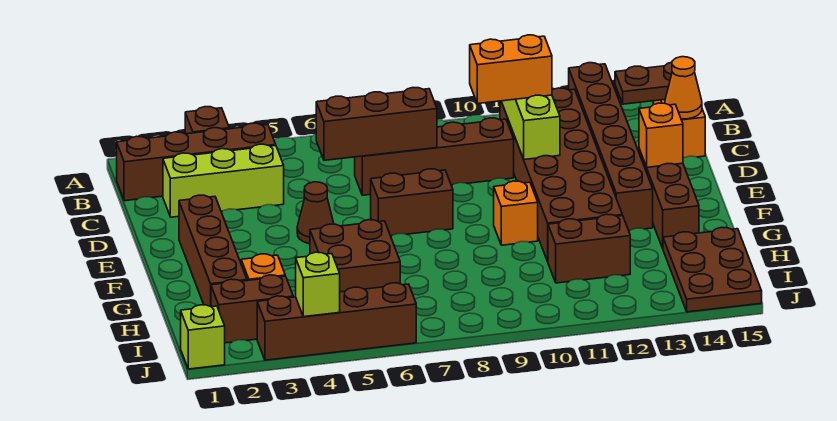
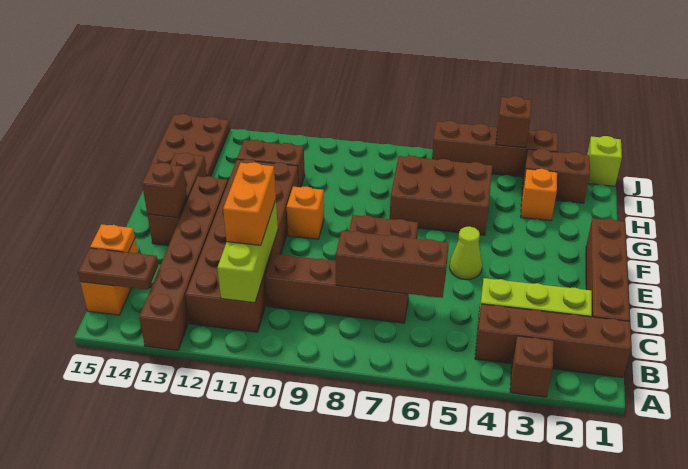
orange brick C10:C11 level 3 -> orange brick C11:D11 level 3
orange cone C15 level 2 -> orange plate C15 level 2
brown brick E2:H2 level 1 -> brown brick C1:F1 level 1
brown cone E5 level 1 -> lime cone E5 level 1
orange brick E14 level 2 -> brown brick E14 level 2
brown brick G5:H6 level 1 -> brown brick G5:H7 level 1
lime brick J4 level 2 -> brown brick J4 level 2

